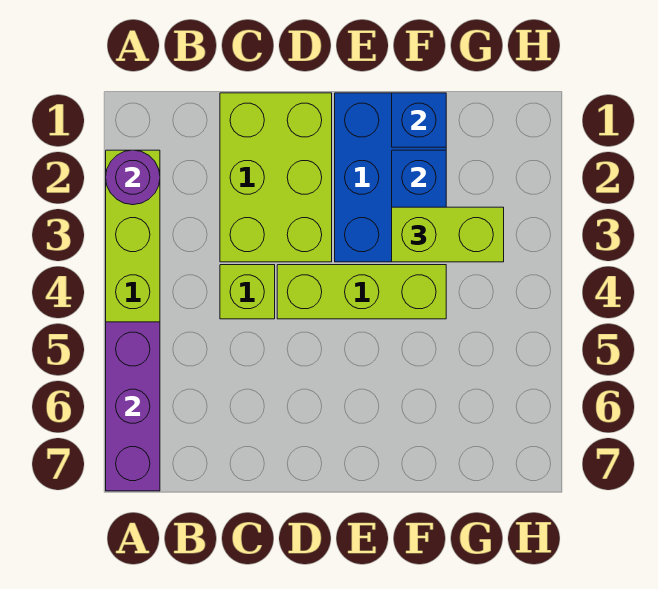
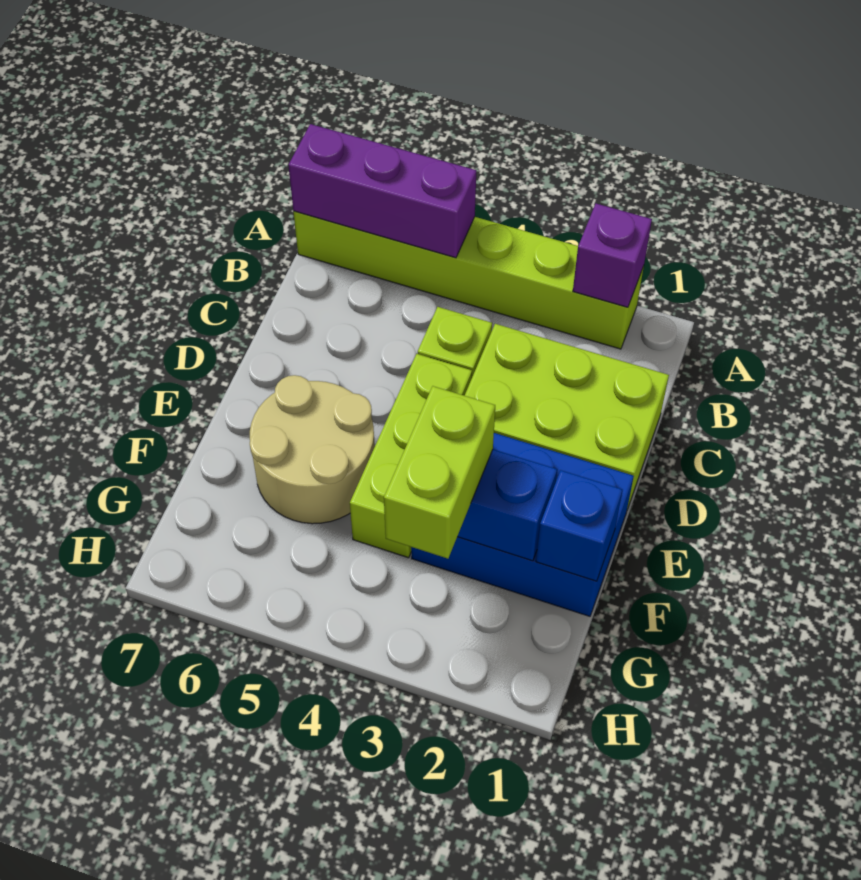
purple round brick A2 level 2 -> purple brick A2 level 2
none -> tan round brick E5:F6 level 1

